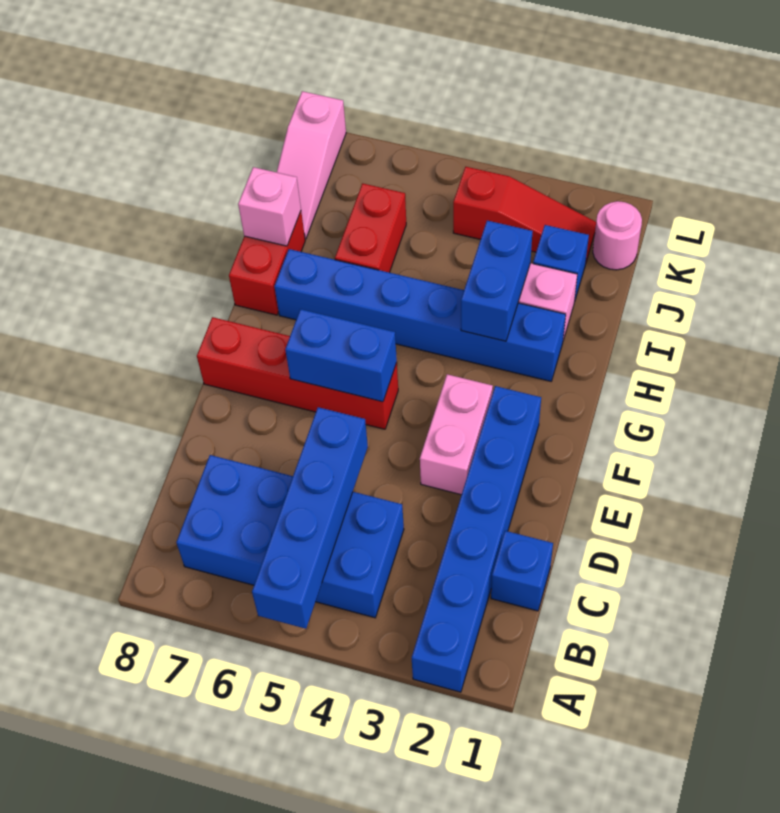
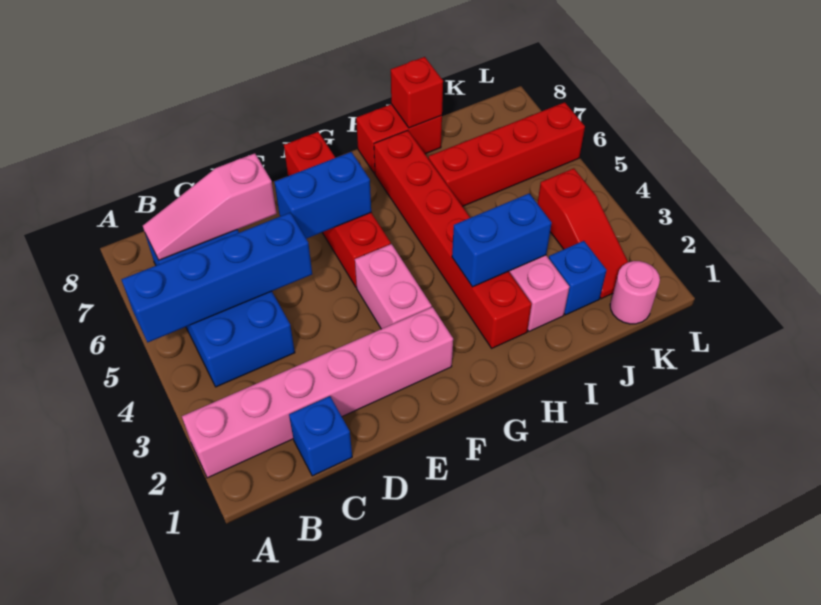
blue brick A2:F2 level 1 -> pink brick A2:F2 level 1
pink brick E3:F3 level 1 -> pink brick F3:F4 level 1
blue brick F5:F6 level 2 -> blue brick E6:F6 level 2
blue brick H2:H7 level 1 -> red brick H2:H7 level 1
red brick I6:J6 level 1 -> red brick I6:L6 level 1
pink brick I8 level 2 -> red brick I8 level 2
pink slope J8:L8 level 1 top L -> pink slope B7:D7 level 2 top D

